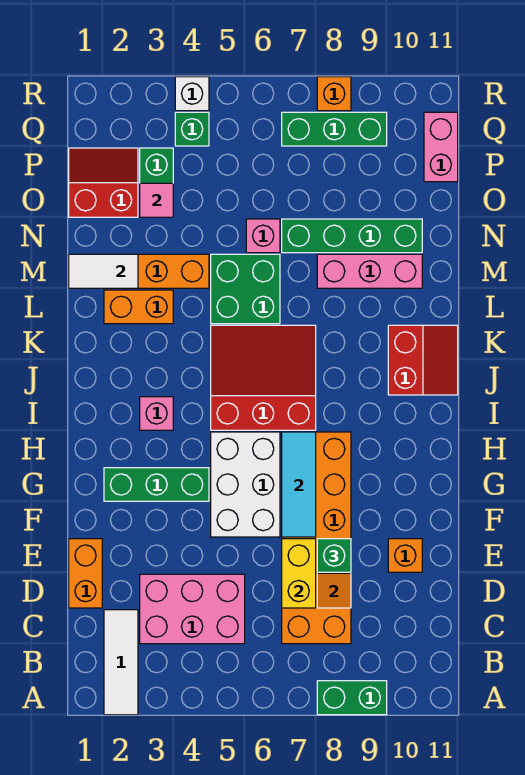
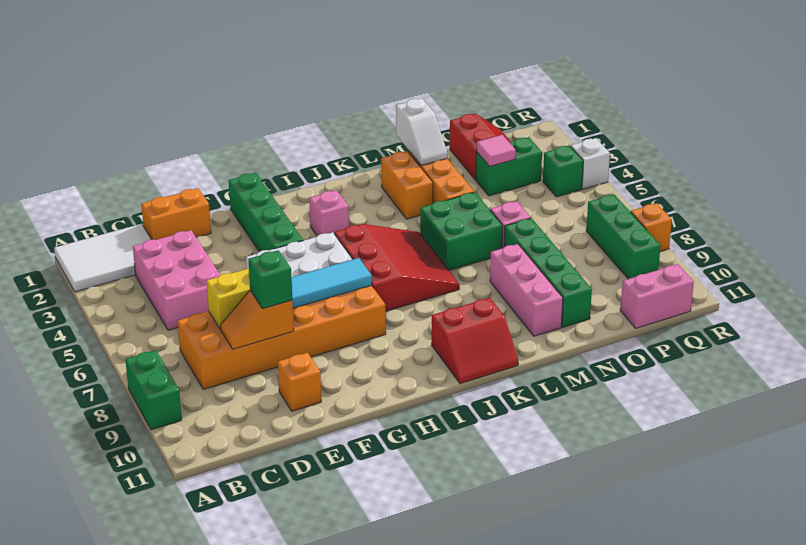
white tile A2:C2 level 1 -> white tile A1:C2 level 1
green brick G2:G4 level 1 -> green brick G1:G4 level 1
white tile M1:M2 level 2 -> white slope M1:M2 level 2 top 1

